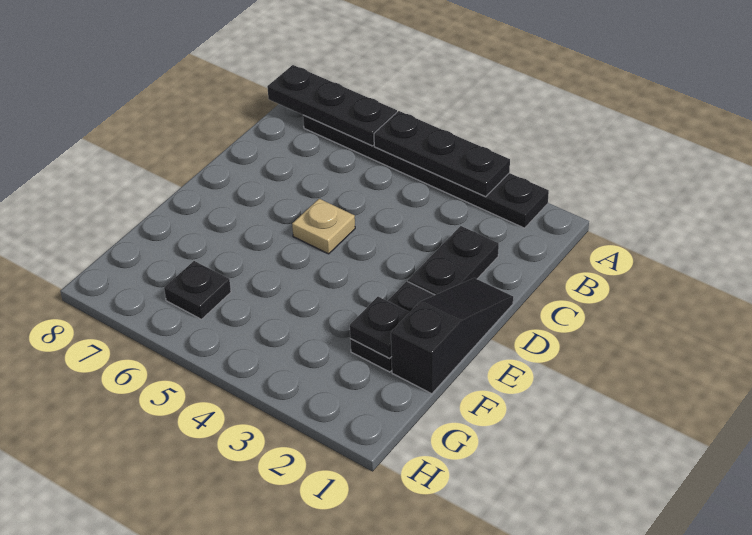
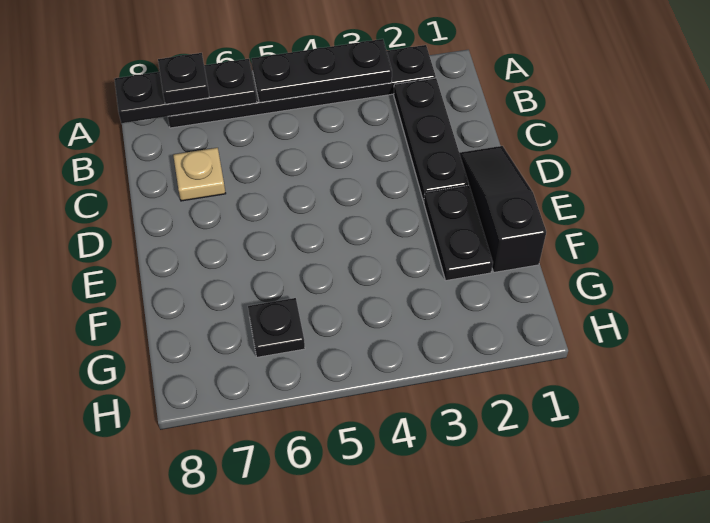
black plate C2:D2 level 1 -> black plate B2:D2 level 1
tan plate D5 level 1 -> tan plate C7 level 1
black plate F2 level 2 -> black plate A7 level 3

